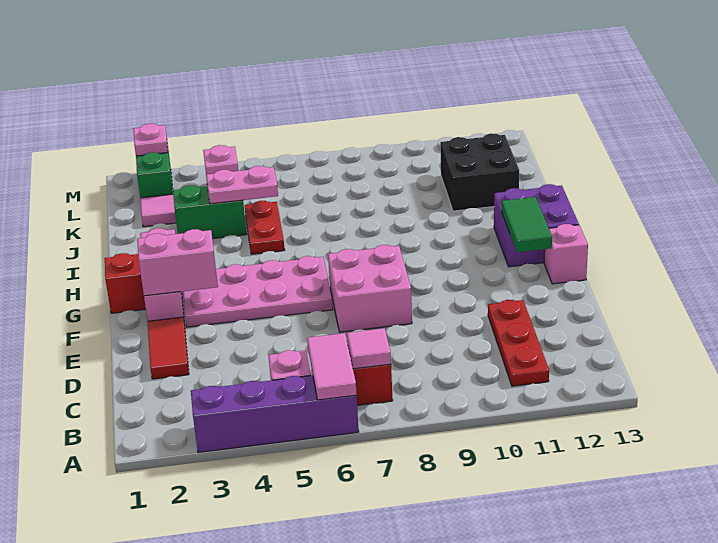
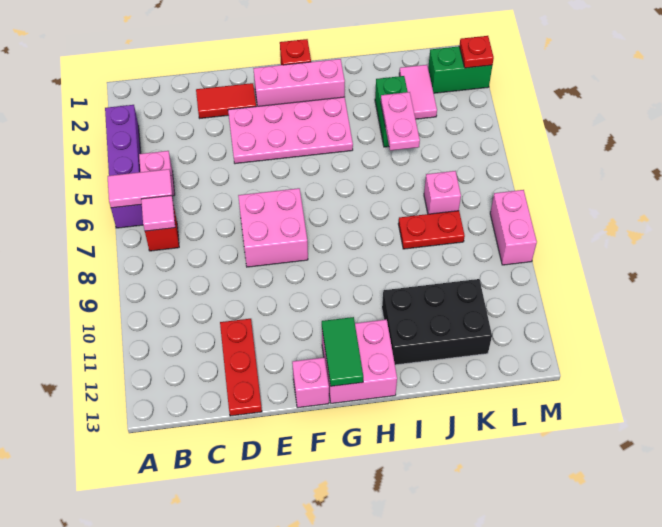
red plate B11:D11 level 1 -> red plate D11:D13 level 1
pink brick F2:F3 level 2 -> pink brick M8:M9 level 1
pink plate F3:G6 level 1 -> pink plate E3:H4 level 1
green tile F12:G12 level 2 -> green tile G12:G13 level 2
purple brick G12:H13 level 1 -> pink brick G12:H13 level 1
red plate I5:J5 level 1 -> red plate J8:K8 level 1
black brick J11:K12 level 1 -> black brick I11:K12 level 1
pink brick L4 level 1 -> pink brick K7 level 1
pink plate M2 level 2 -> red plate M2 level 2

